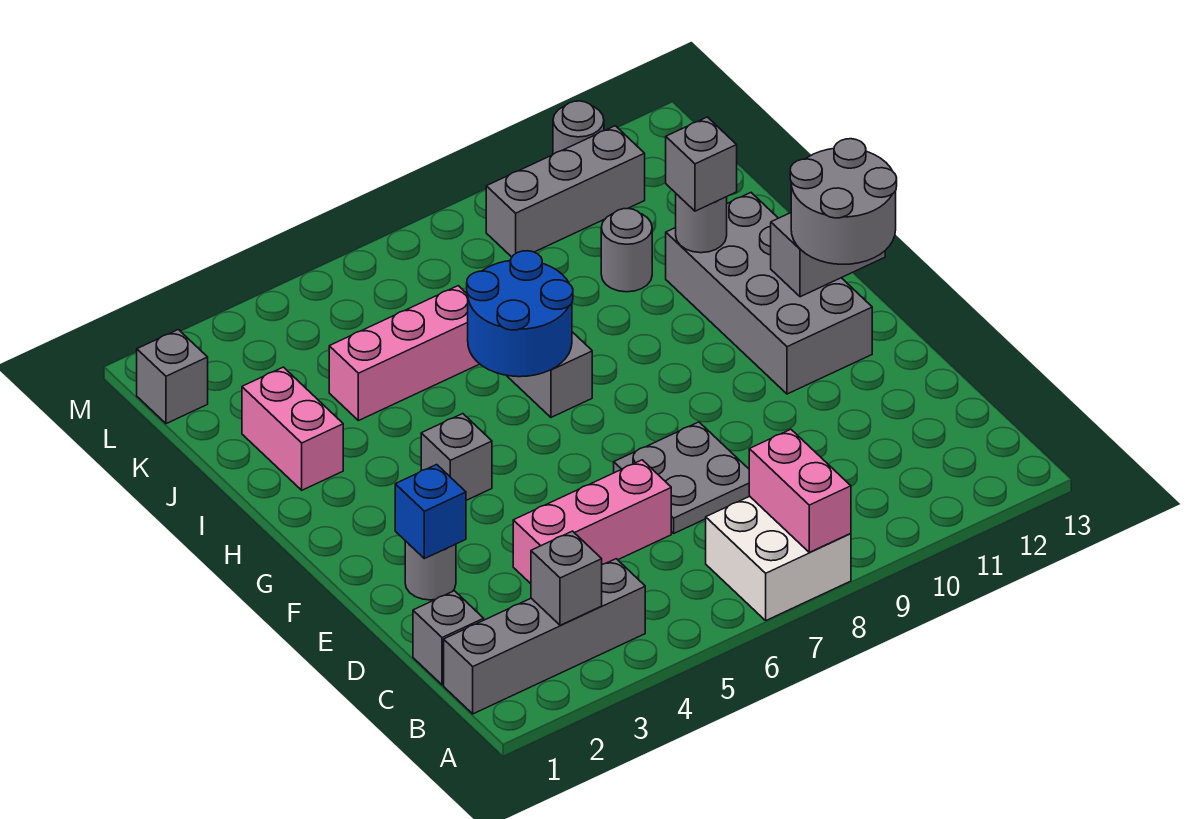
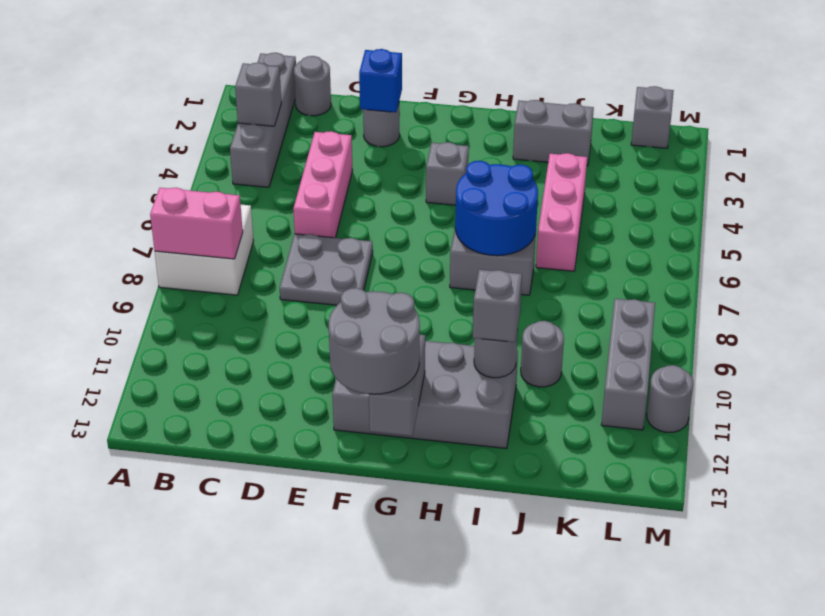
grey brick C1 level 1 -> grey round brick C1 level 1
pink brick I2:J2 level 1 -> grey brick I2:J2 level 1

